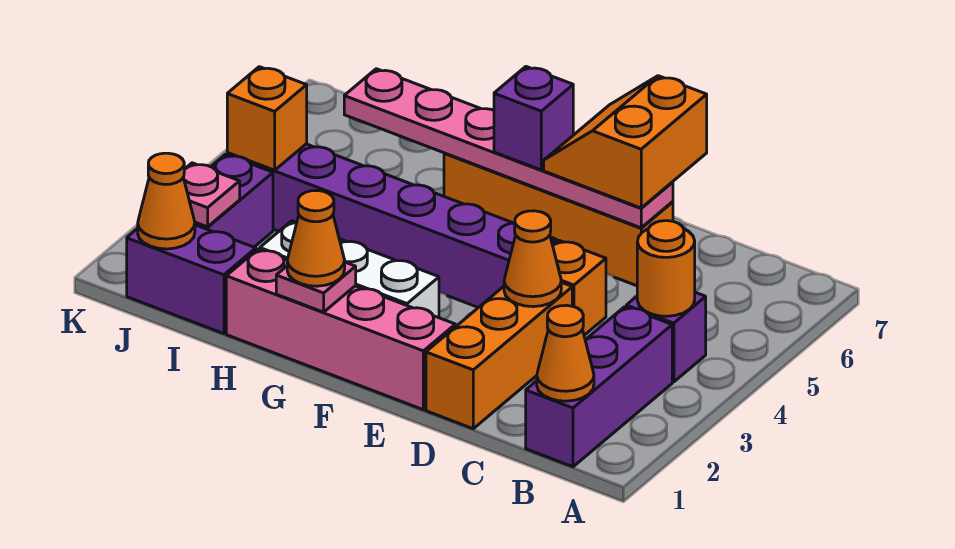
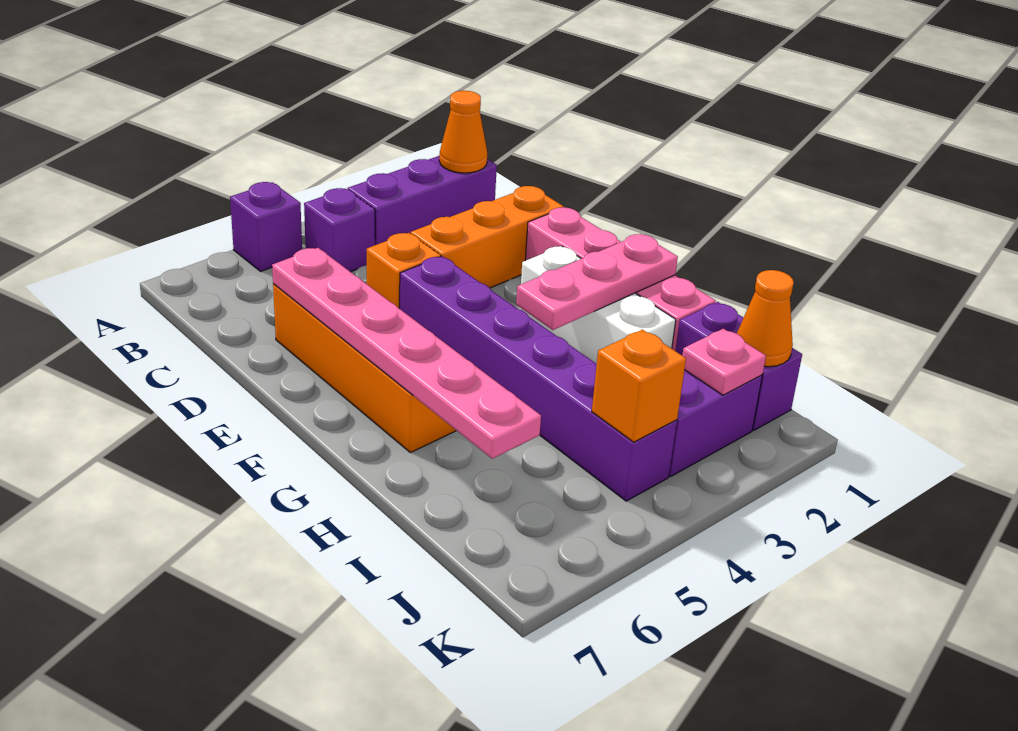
orange round brick B4 level 2 -> none
orange cone D3 level 2 -> none
orange slope D6:E7 level 3 top D -> none
purple brick F6 level 3 -> purple brick A5 level 1
pink plate G1 level 2 -> pink plate G1:G3 level 2
orange cone G1 level 3 -> none

